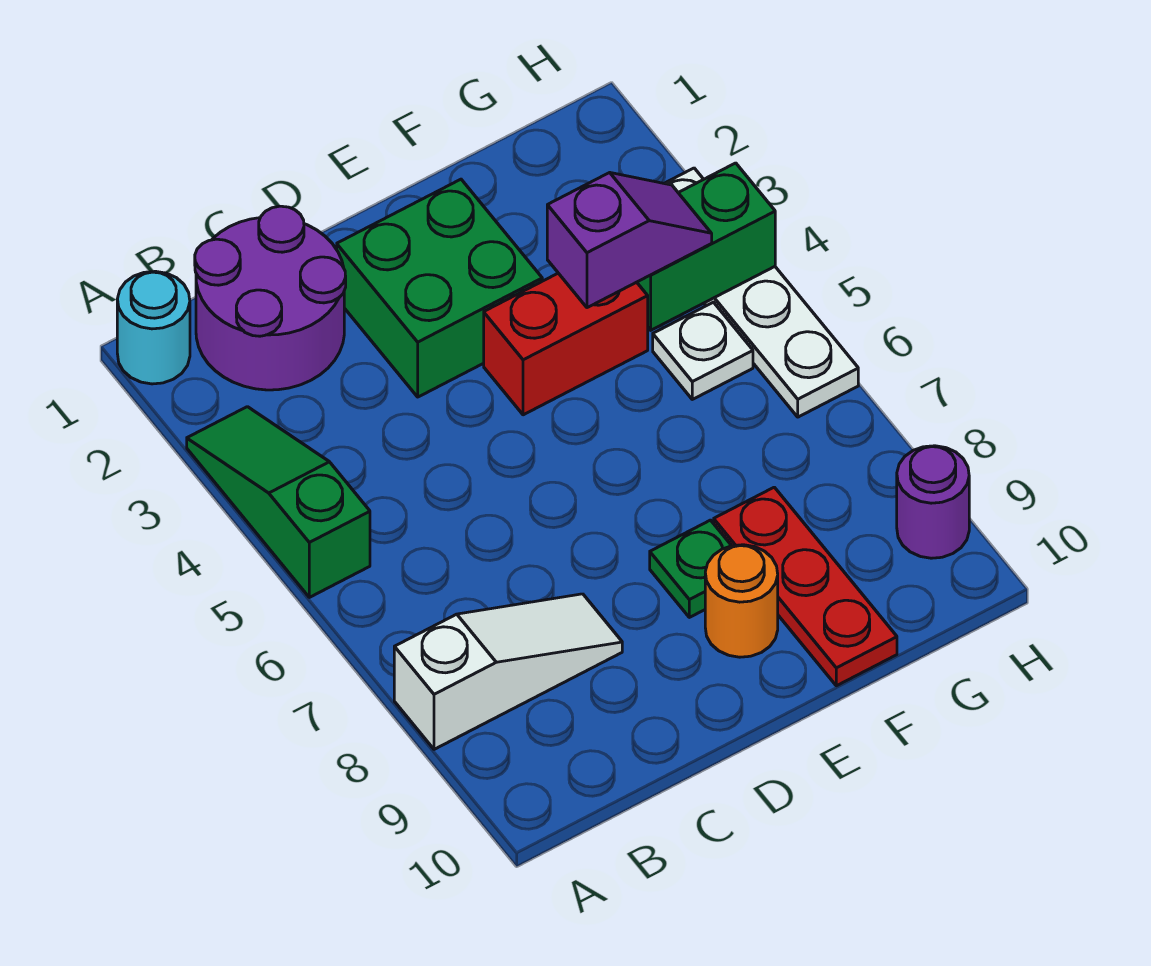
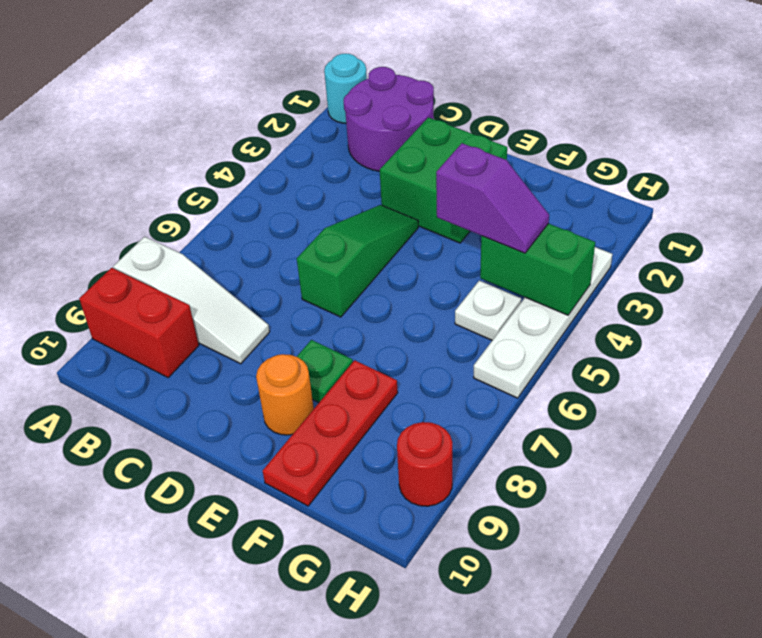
green slope A3:A5 level 1 top 5 -> green slope D4:D6 level 1 top 6
red brick E4:F4 level 1 -> red brick A9:B9 level 1
purple round brick H9 level 1 -> red round brick H9 level 1

